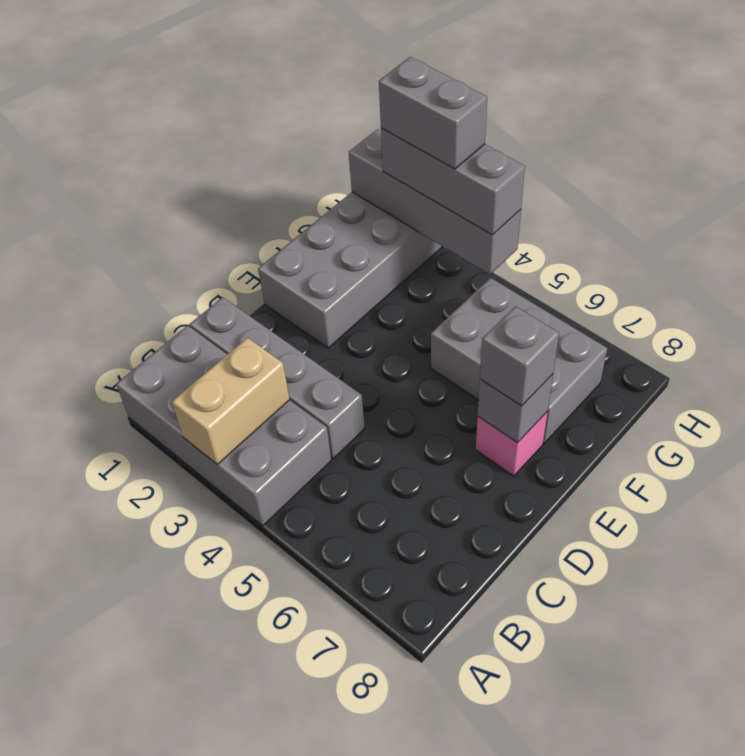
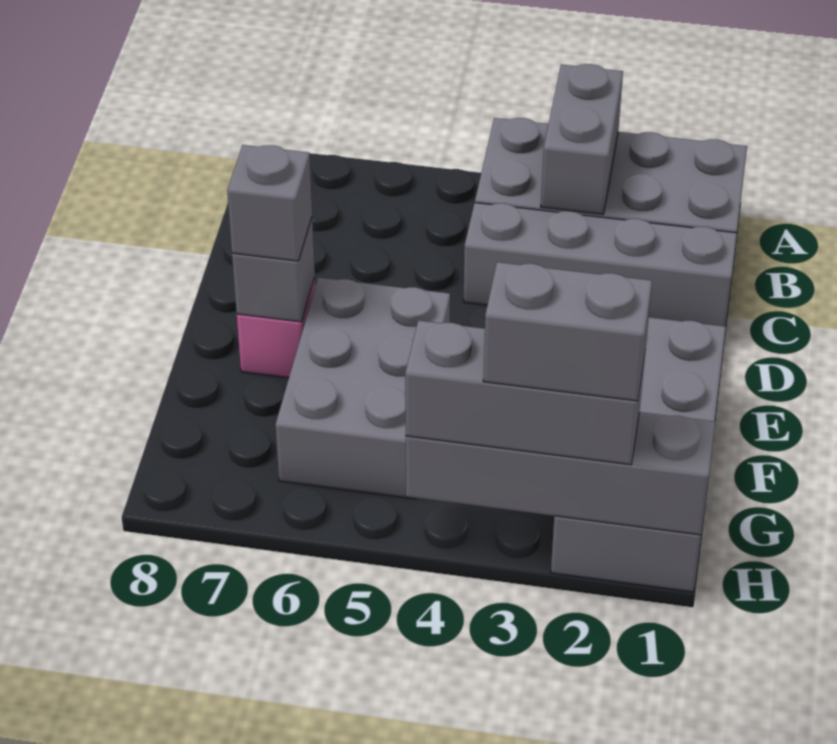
tan brick A3:B3 level 2 -> grey brick A3:B3 level 2
grey brick F5:G7 level 1 -> grey brick E5:G6 level 1

